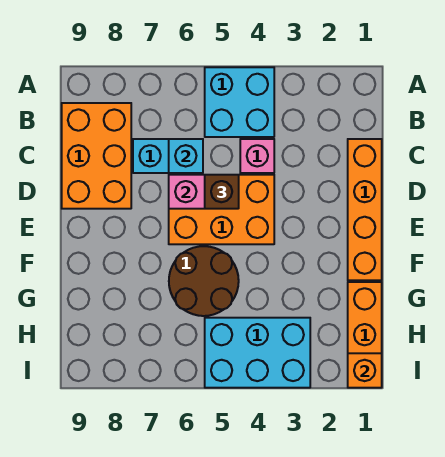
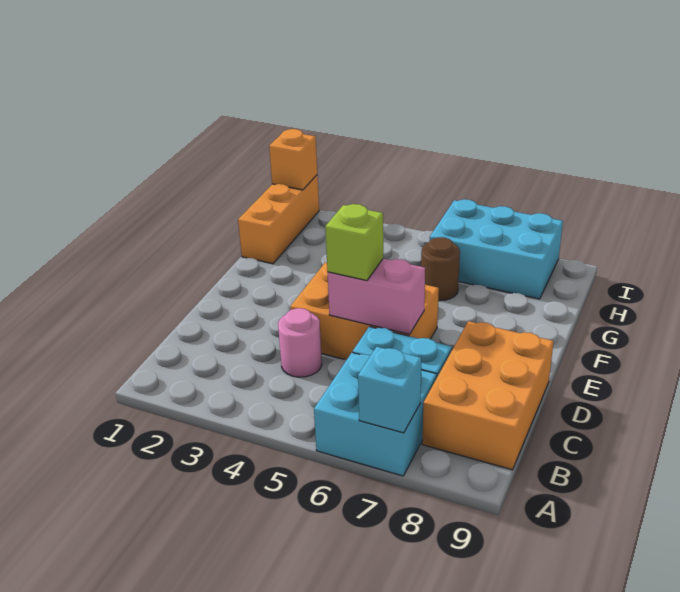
cyan brick A4:B5 level 1 -> cyan brick A6:B7 level 1
orange brick C1:F1 level 1 -> none
pink brick C4 level 1 -> pink round brick C4 level 1
cyan brick C6 level 2 -> cyan brick A7 level 2
brown brick D5 level 3 -> lime brick D5 level 3
brown round brick F5:G6 level 1 -> brown round brick G6 level 1
cyan brick H3:I5 level 1 -> cyan brick H6:I8 level 1

